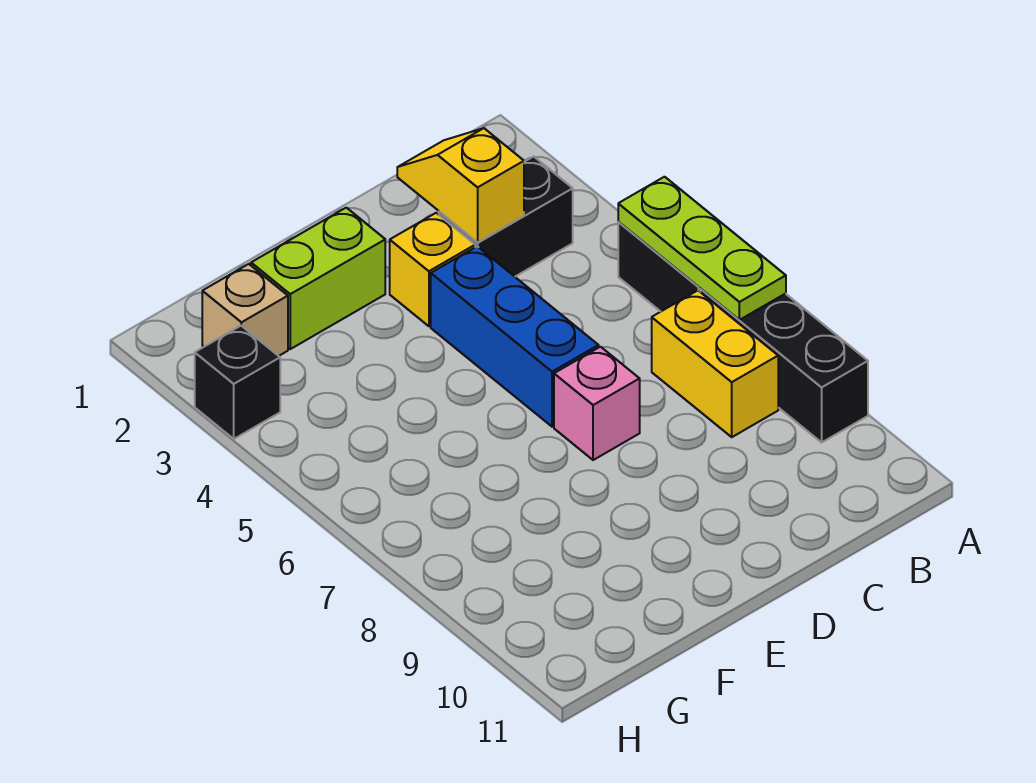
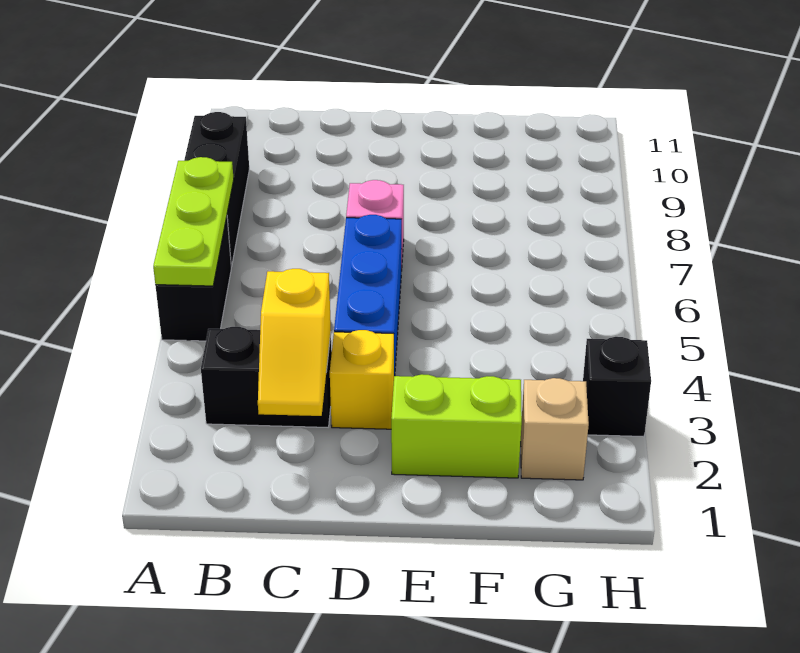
yellow brick B7:B8 level 1 -> none

